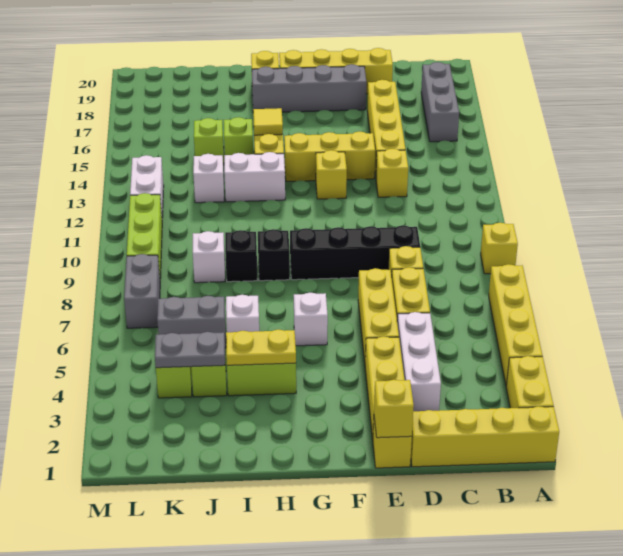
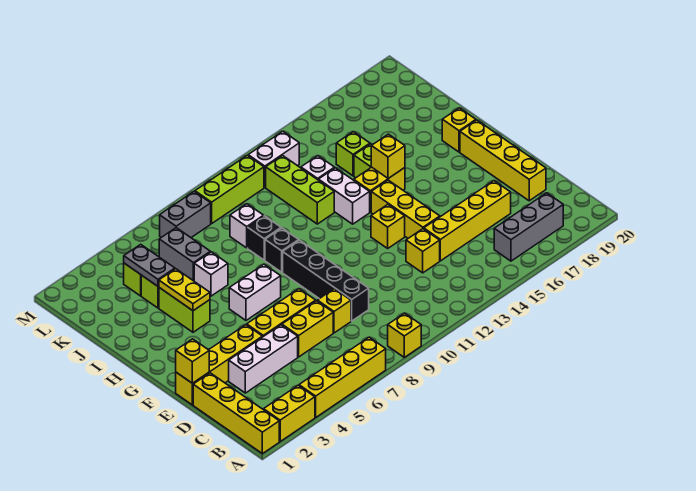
grey brick E18:H18 level 1 -> none
white brick G6 level 1 -> white brick G6:G7 level 1
yellow tile H15 level 2 -> yellow brick H15 level 2
none -> lime brick I12:K12 level 1

